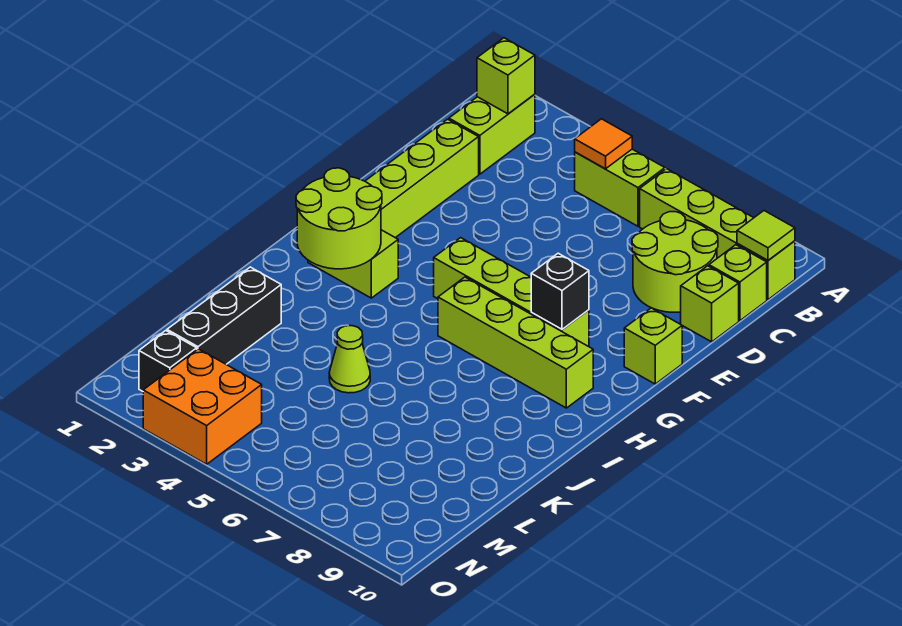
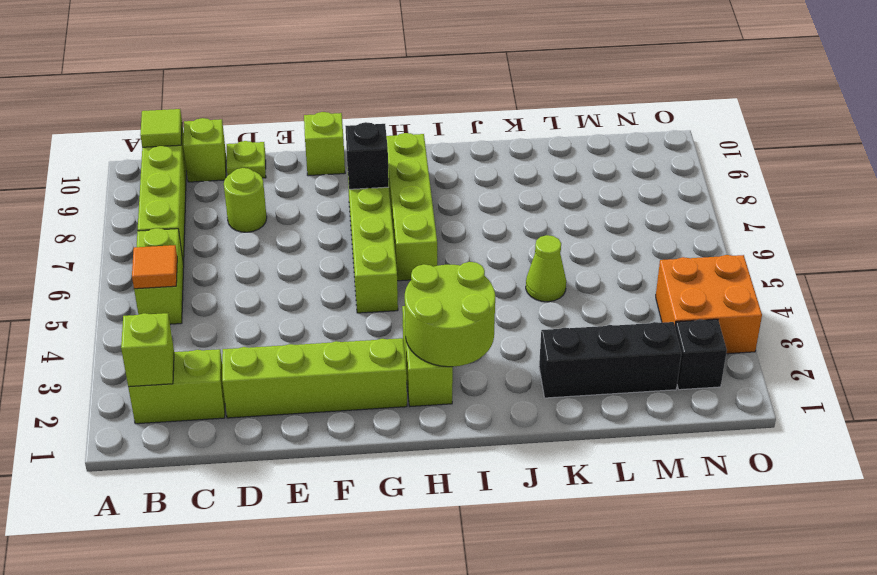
lime round brick C8:D9 level 1 -> lime round brick D8 level 1
lime brick D10 level 1 -> lime plate D10 level 1

